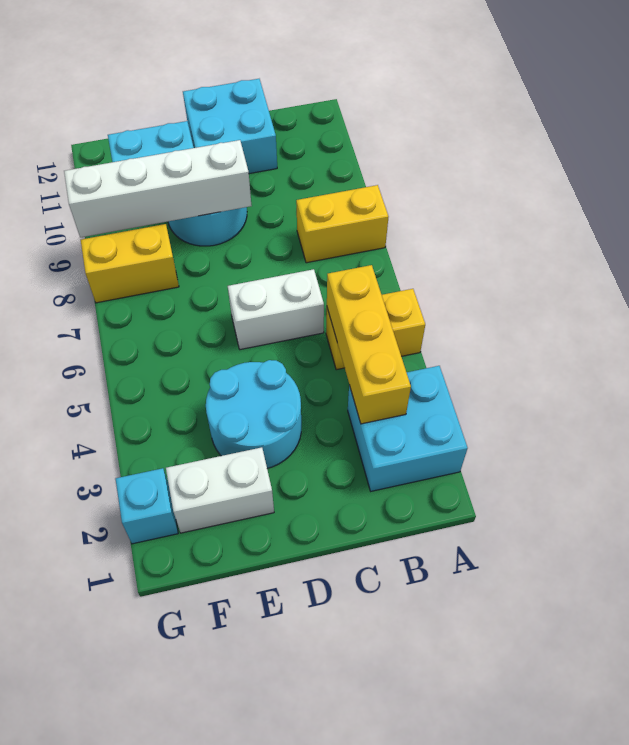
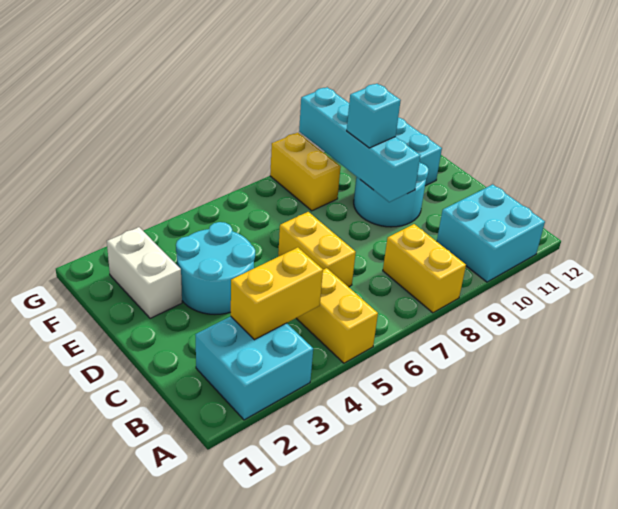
yellow brick B3:B5 level 2 -> yellow brick B3:B4 level 2
white brick C6:D6 level 1 -> yellow brick C6:D6 level 1
cyan brick C11:D12 level 1 -> cyan brick A10:B11 level 1
white brick D9:G9 level 2 -> cyan brick D9:G9 level 2
cyan brick G2 level 1 -> cyan brick E9 level 3

